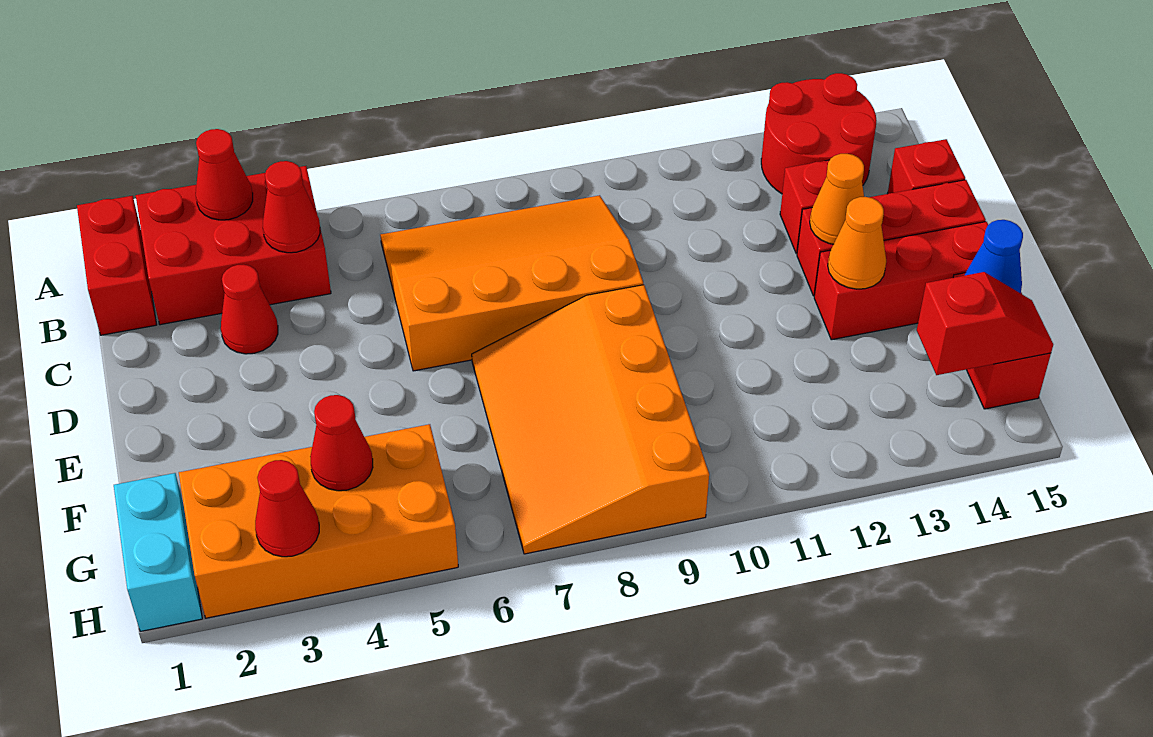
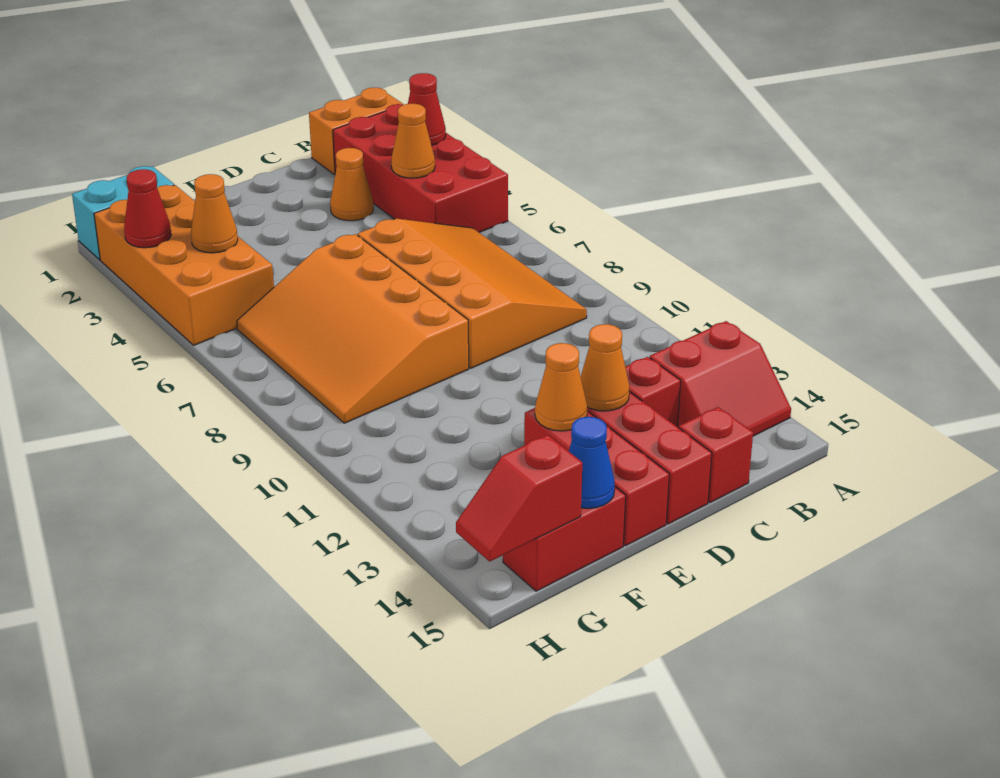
red brick A1:B1 level 1 -> orange brick A1:B1 level 1
red brick A2:B4 level 1 -> red brick A2:B5 level 1
red round brick A13:B14 level 1 -> red slope A13:B14 level 1 top 13
red cone B4 level 2 -> orange cone B4 level 2
red cone C3 level 1 -> orange cone C3 level 1
orange slope E7:H9 level 1 top 9 -> orange slope E6:G9 level 1 top E
red cone G4 level 2 -> orange cone G4 level 2
red slope G14:G15 level 2 top 14 -> red slope G15:H15 level 2 top G

